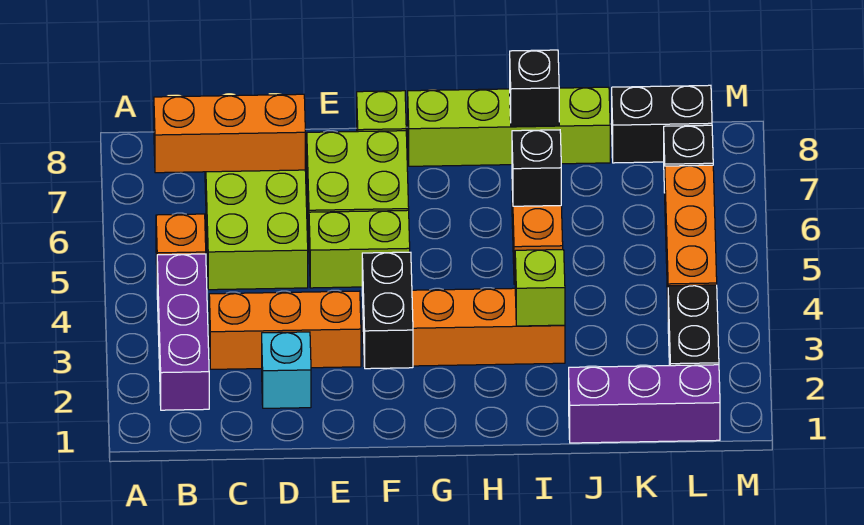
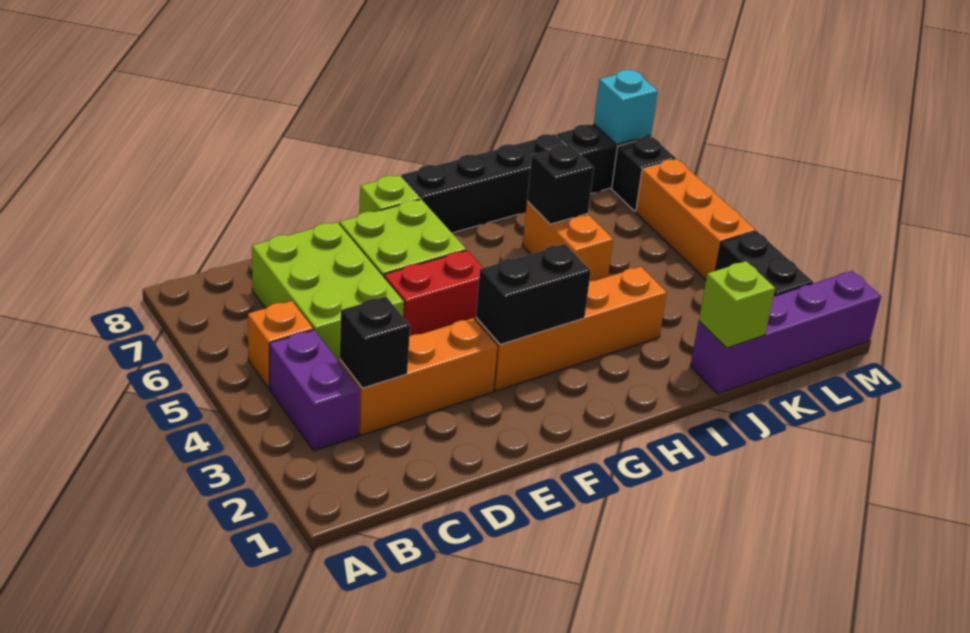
purple brick B2:B4 level 1 -> purple brick B3:B4 level 1
orange brick B7:D7 level 2 -> none
cyan brick D2 level 1 -> cyan brick L8 level 2
lime brick E5:F5 level 1 -> red brick E5:F5 level 1
black brick F2:F3 level 2 -> black brick F3:G3 level 2
lime brick G8:J8 level 1 -> black brick G8:J8 level 1
lime brick I3 level 2 -> lime brick J1 level 2
black brick I8 level 2 -> black brick C3 level 2
purple brick J1:L1 level 1 -> purple brick J1:M1 level 1

